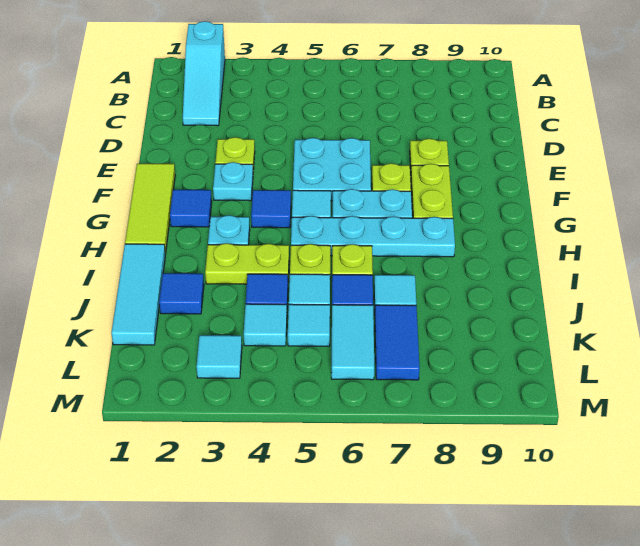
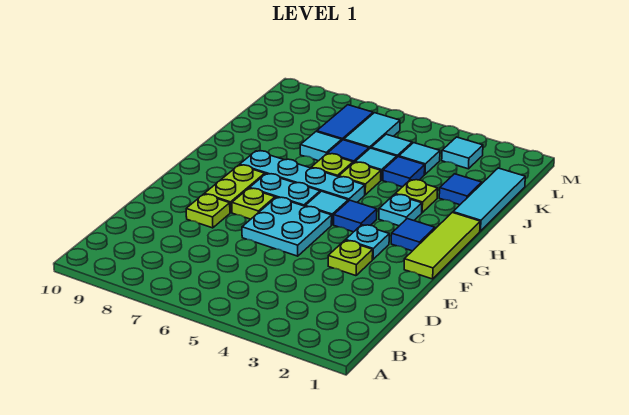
cyan slope A2:C2 level 1 top A -> none
lime plate I3:I4 level 1 -> lime plate I3 level 1

